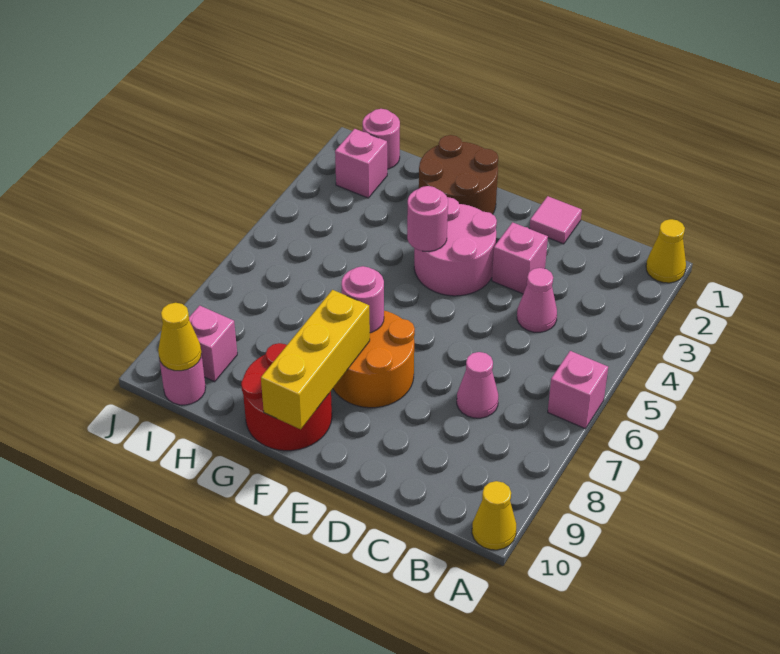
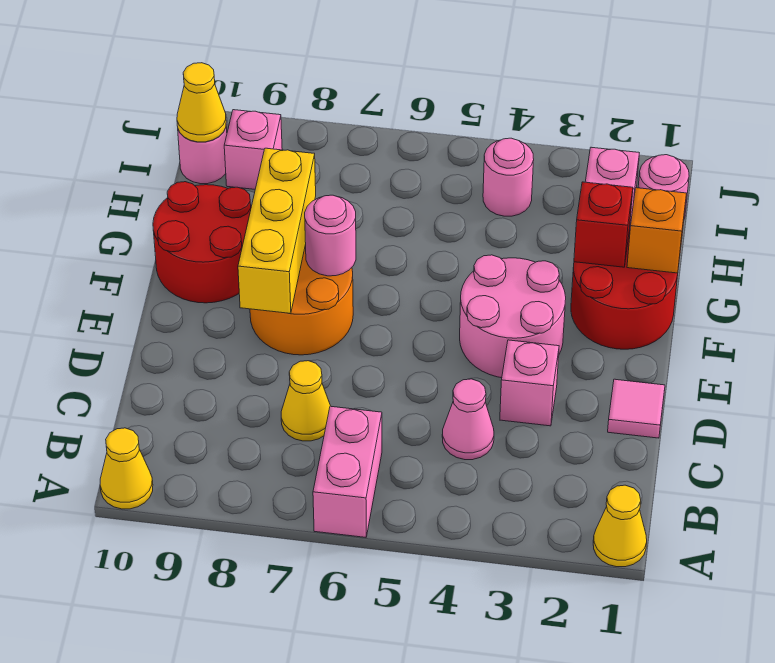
pink brick A6 level 1 -> pink brick A6:B6 level 1
pink cone C7 level 1 -> yellow cone C7 level 1
brown round brick F1:G2 level 1 -> red round brick F1:G2 level 1
pink round brick F4 level 2 -> pink round brick I4 level 1
yellow brick F8:F10 level 2 -> yellow brick E8:G8 level 2
none -> orange brick G1 level 2
none -> red brick G2 level 2

